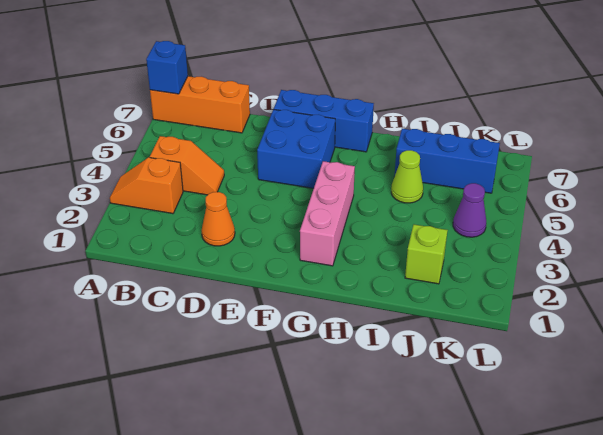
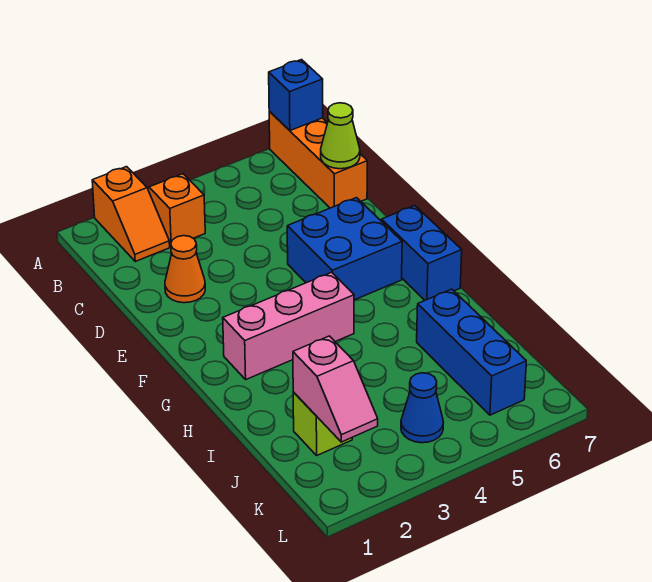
orange slope B4:C4 level 1 top B -> orange slope A2:B2 level 1 top A
blue brick E7:G7 level 1 -> blue brick F7:G7 level 1
lime cone I5 level 1 -> lime cone C7 level 2
none -> pink slope J2:K2 level 2 top J
purple cone K4 level 1 -> blue cone K4 level 1

